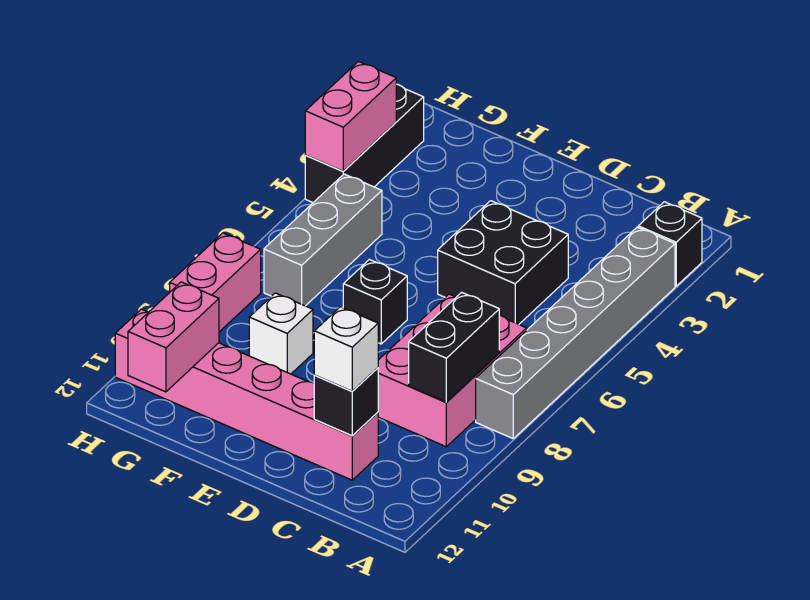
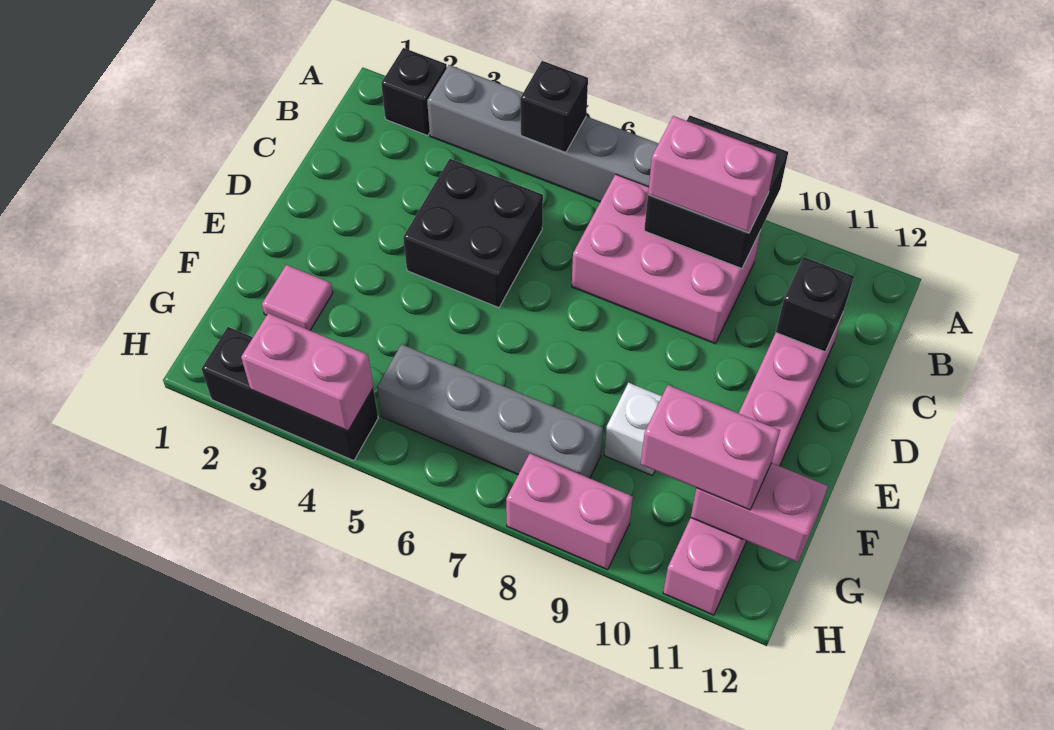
black brick B8:B9 level 2 -> black brick A8:B9 level 2
none -> pink brick B8:B9 level 3
white brick C11 level 3 -> none
black brick E7 level 1 -> black brick A5 level 2
none -> pink tile F2 level 1
grey brick G5:G7 level 1 -> grey brick G5:G8 level 1
none -> pink brick G10:G11 level 3

